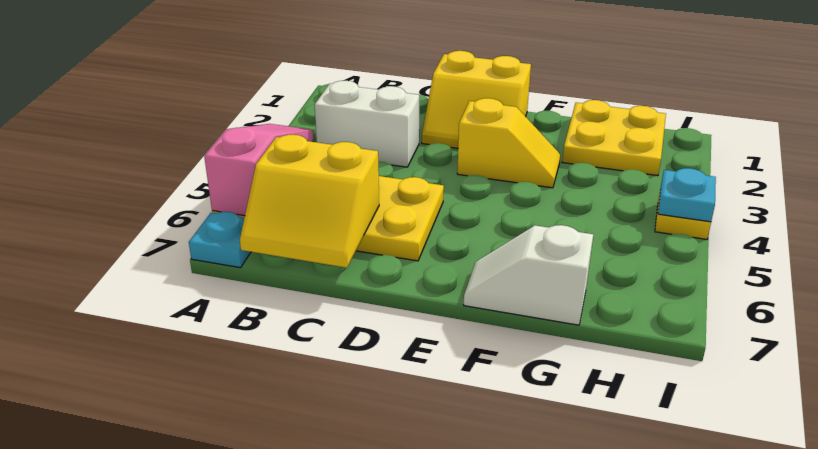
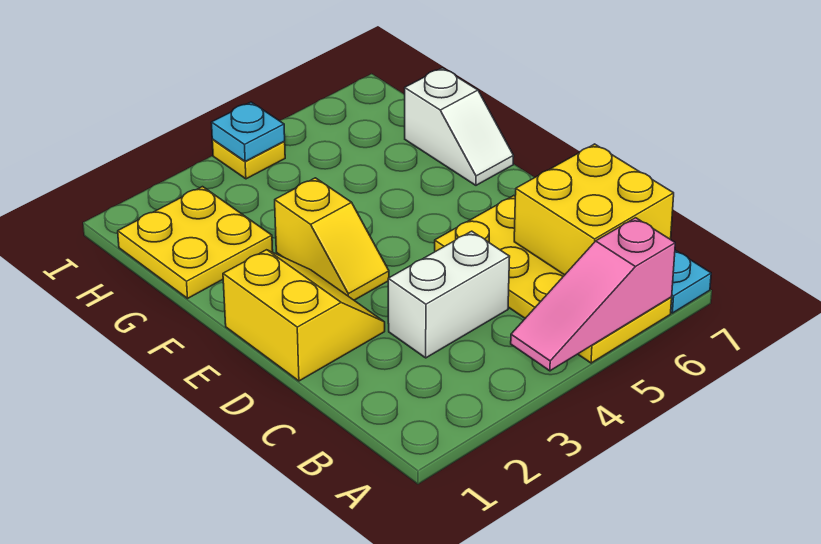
white brick B3:C3 level 1 -> white brick C3:C4 level 1
yellow slope B6:C7 level 2 top 6 -> yellow brick B6:C7 level 2
yellow slope E3:F3 level 1 top E -> yellow slope E3:F3 level 1 top F

